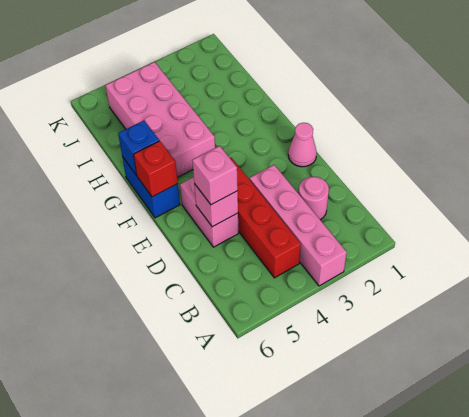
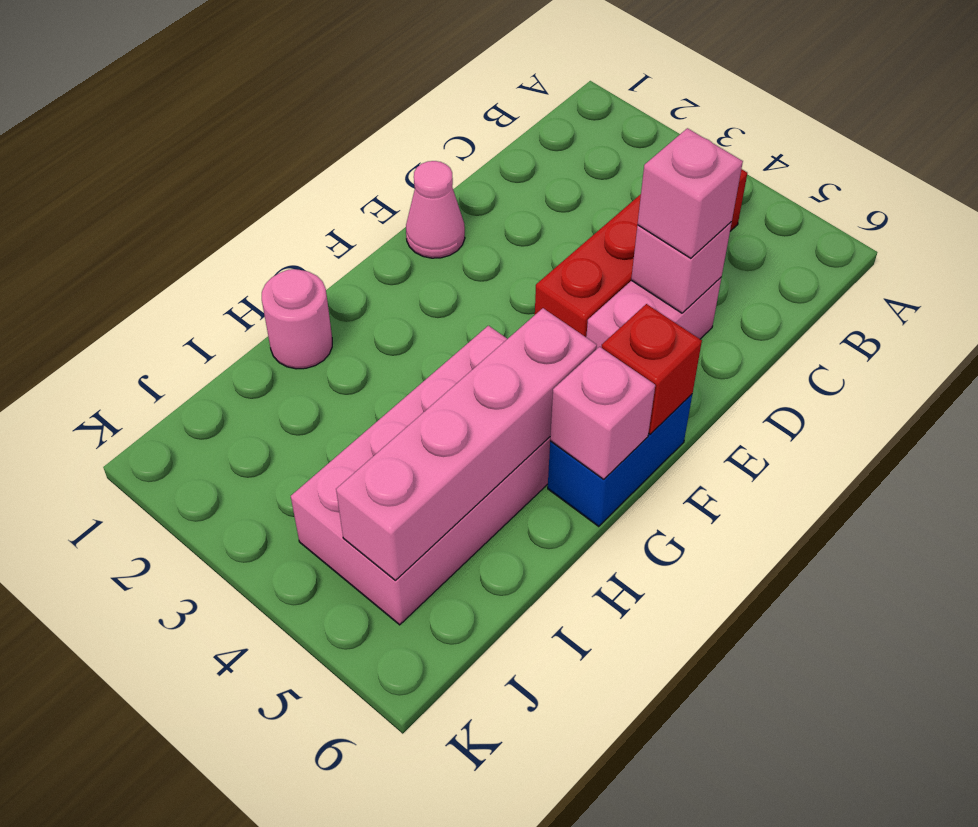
pink brick A3:D3 level 1 -> pink brick G5:J5 level 2
pink round brick C2 level 1 -> pink round brick H1 level 1
blue brick G6 level 2 -> pink brick G6 level 2

